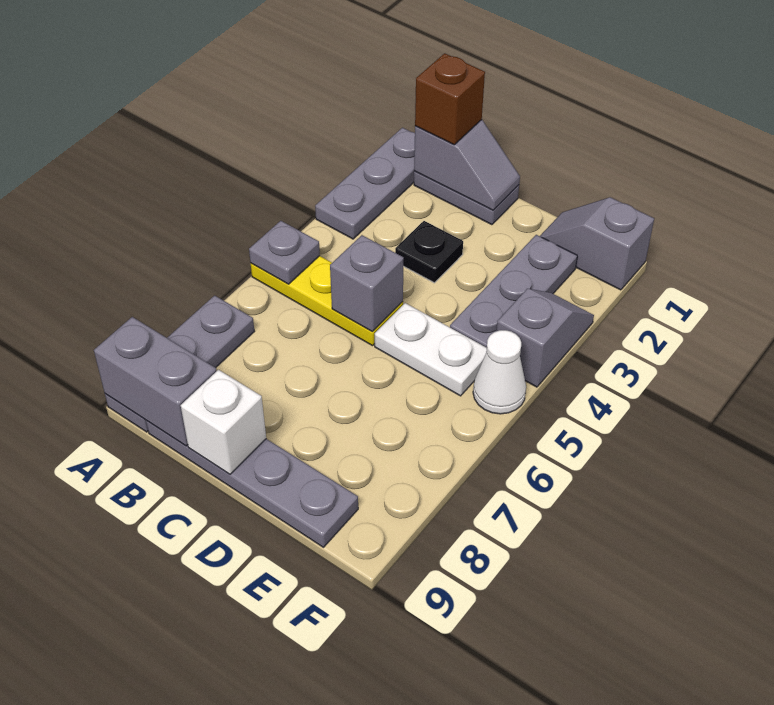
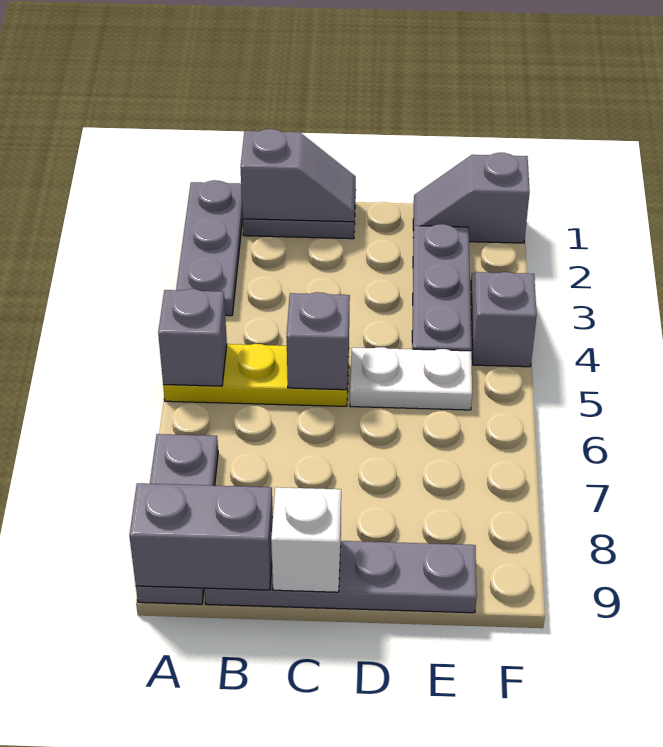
grey plate A5 level 2 -> grey brick A5 level 2
brown brick B1 level 3 -> none
black plate C3 level 1 -> none
white cone F5 level 1 -> none

